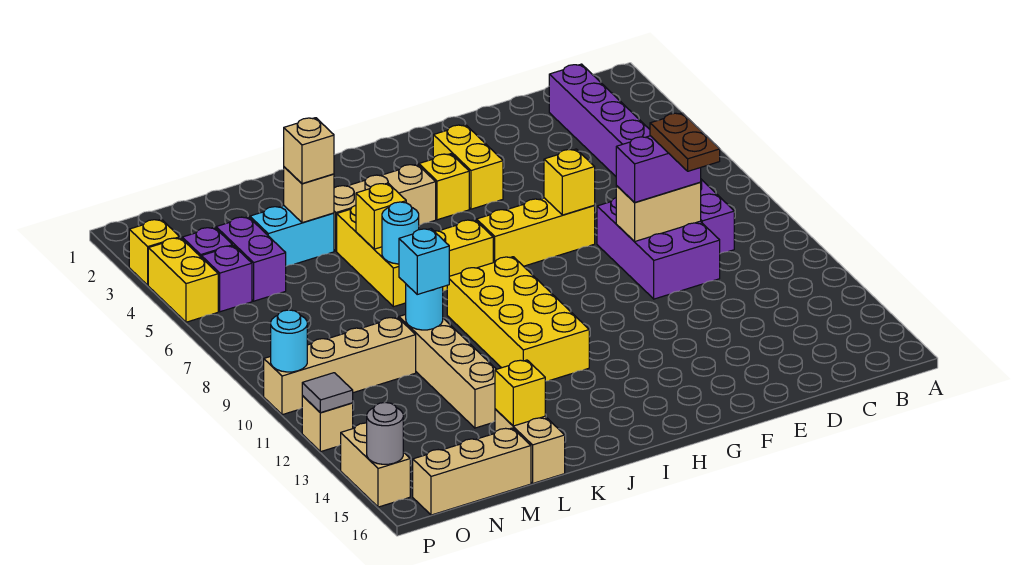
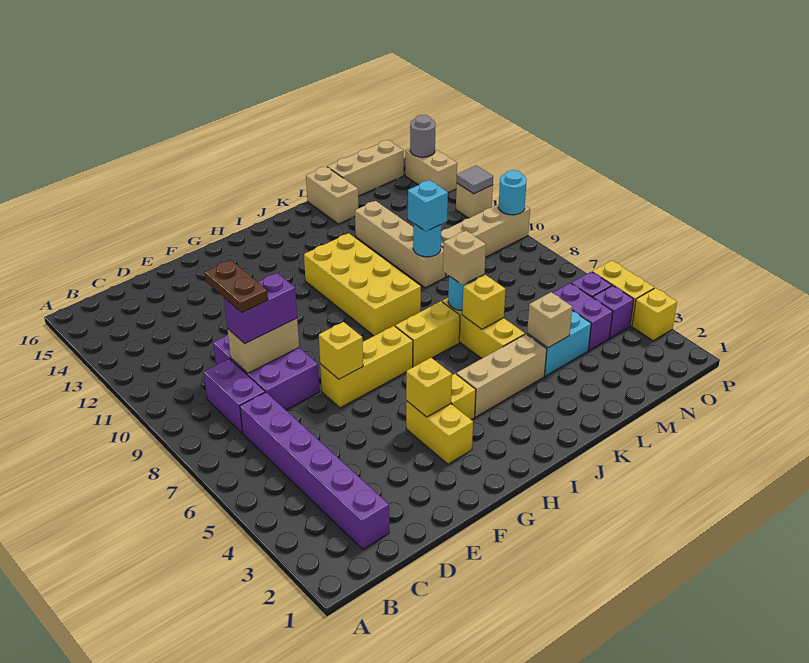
tan brick L4 level 3 -> tan brick K7 level 3
yellow brick L15 level 2 -> yellow brick G4 level 2

